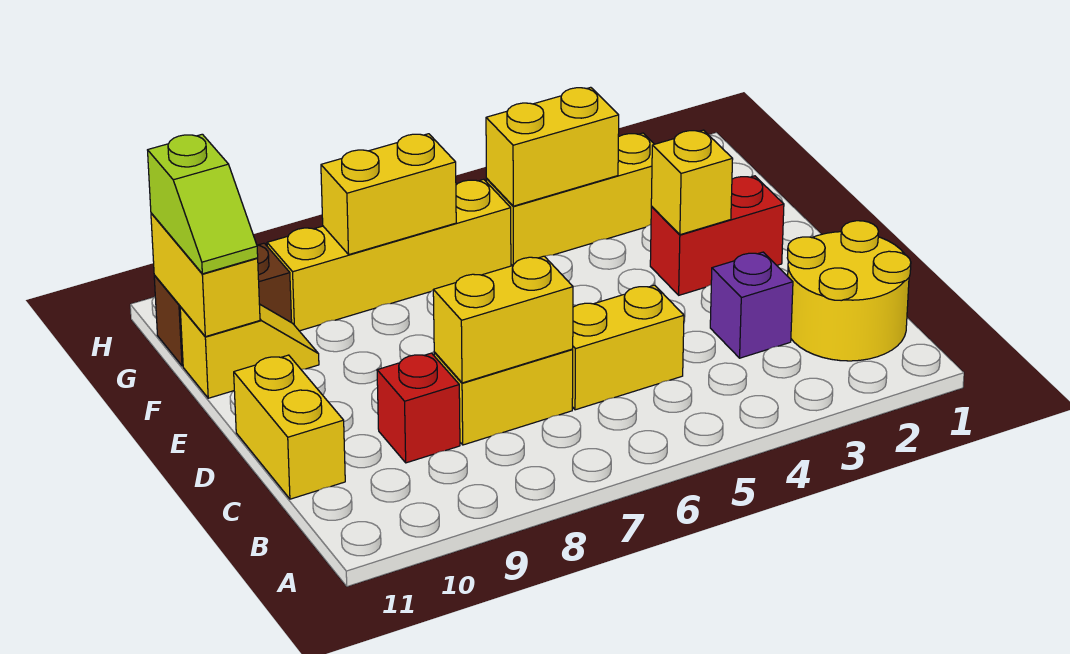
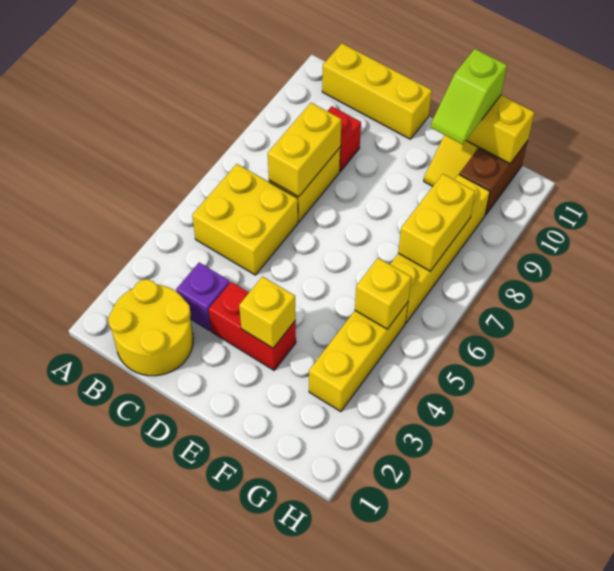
yellow brick C5:C6 level 1 -> yellow brick B5:C6 level 1
yellow brick C11:D11 level 1 -> yellow brick B11:D11 level 1
red brick E2:E3 level 1 -> red brick D3:E3 level 1
lime slope F11:G11 level 3 top G -> lime slope F10:F11 level 3 top 11
yellow brick G4:G5 level 2 -> yellow brick G5 level 2

